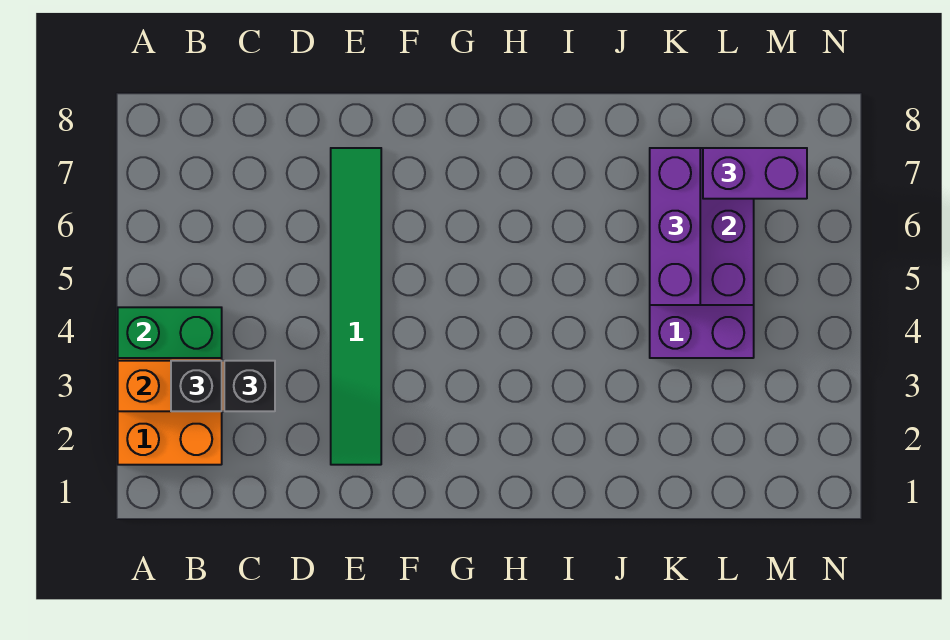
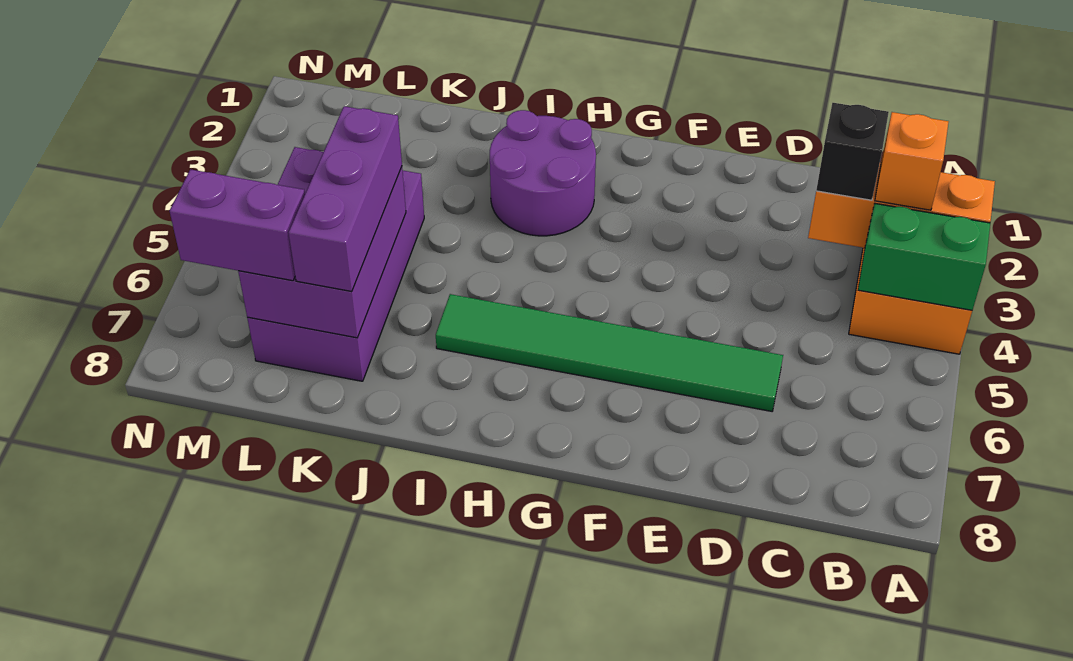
black brick B3 level 3 -> orange brick B3 level 3
green tile E2:E7 level 1 -> green tile D6:I6 level 1
none -> purple round brick H2:I3 level 1

